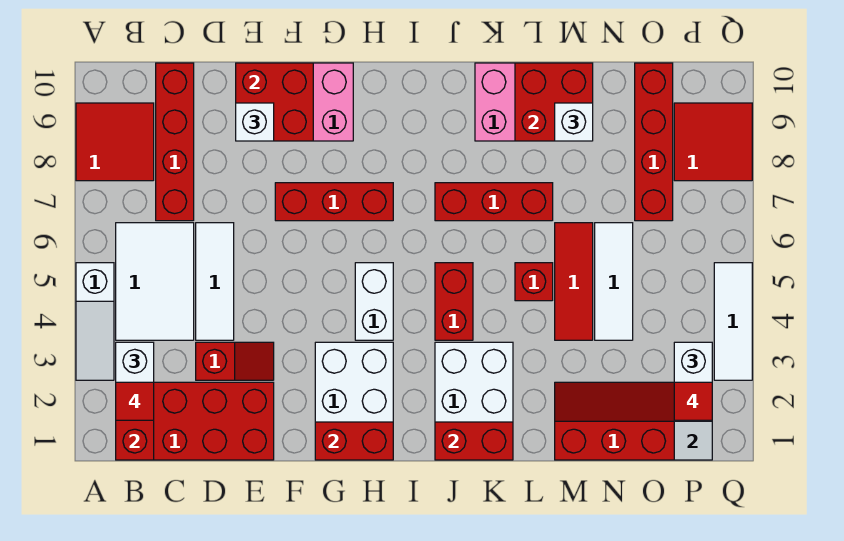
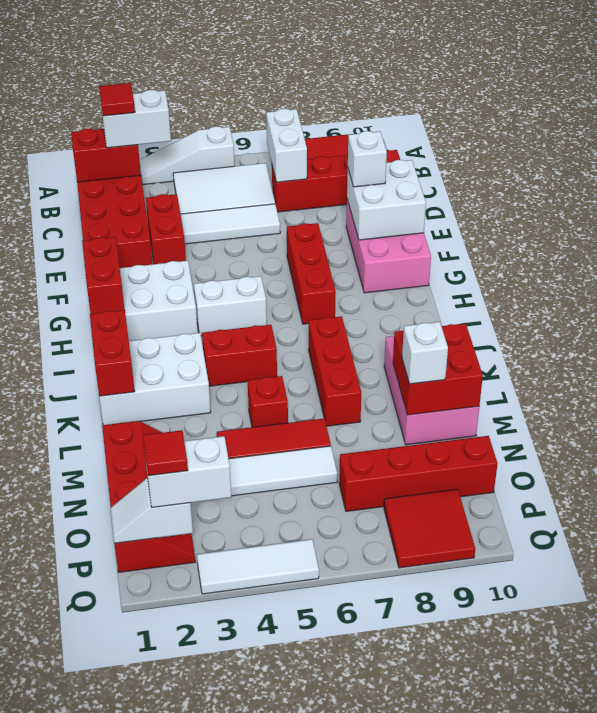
none -> white brick B7:C7 level 2
red slope D3:E3 level 1 top D -> red brick D3:E3 level 1
red brick E9:F10 level 2 -> white brick E9:F10 level 2

